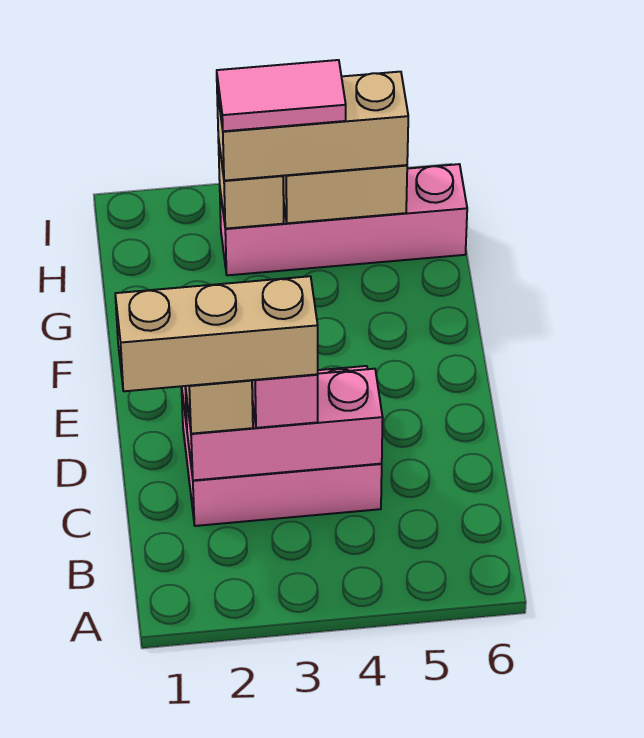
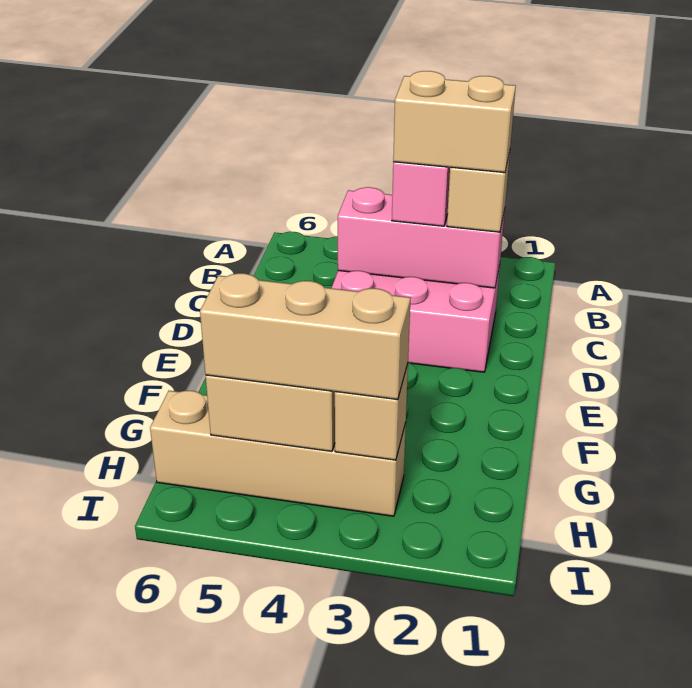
tan brick C1:C3 level 4 -> tan brick C2:C3 level 4
pink brick H3:H6 level 1 -> tan brick H3:H6 level 1
pink tile H3:H4 level 4 -> none

